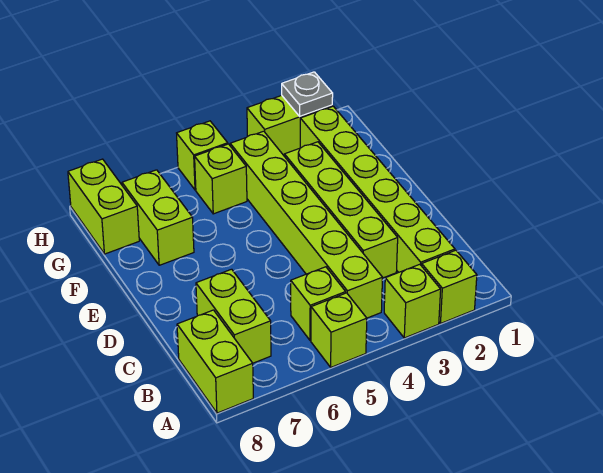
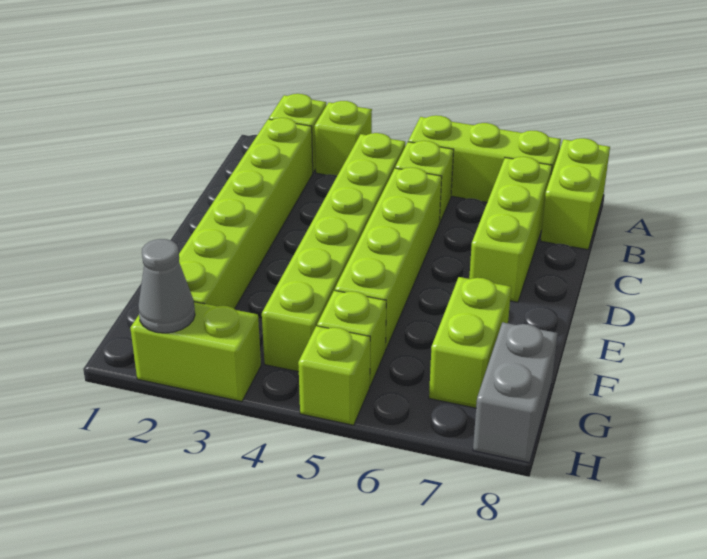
lime brick A5 level 1 -> lime brick A5:A7 level 1
lime brick B7:C7 level 1 -> lime brick B7:D7 level 1
lime brick C3:F3 level 1 -> lime brick C5:F5 level 1
lime brick G8:H8 level 1 -> grey brick G8:H8 level 1
grey plate H2 level 2 -> grey cone H2 level 2

